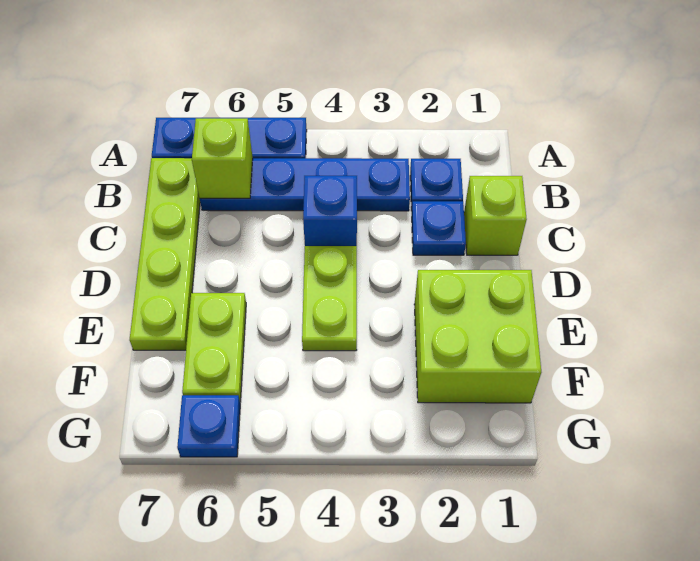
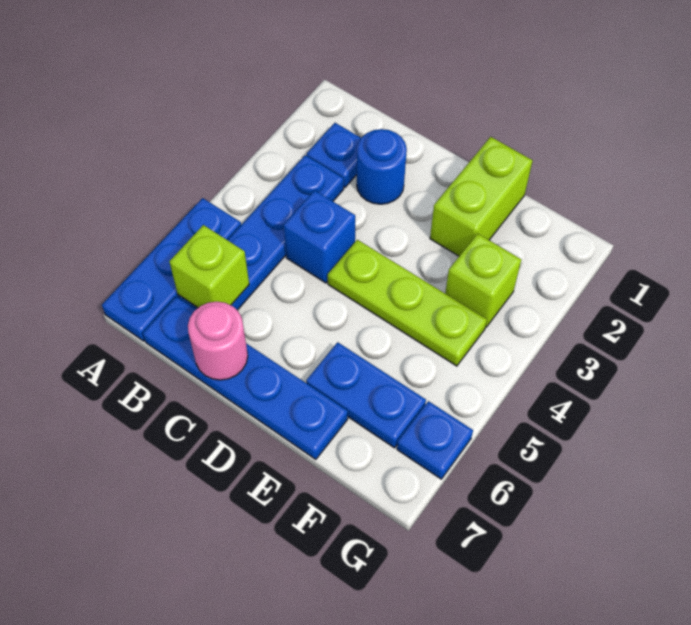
lime plate B7:E7 level 1 -> blue plate B7:E7 level 1
lime brick C1 level 1 -> lime brick F3 level 1
blue plate C2 level 1 -> blue round brick C2 level 1
none -> pink round brick C7 level 2
lime plate D4:E4 level 1 -> lime plate D4:F4 level 1
lime brick E1:F2 level 1 -> lime brick E1:E2 level 1
lime plate E6:F6 level 1 -> blue plate E6:F6 level 1

